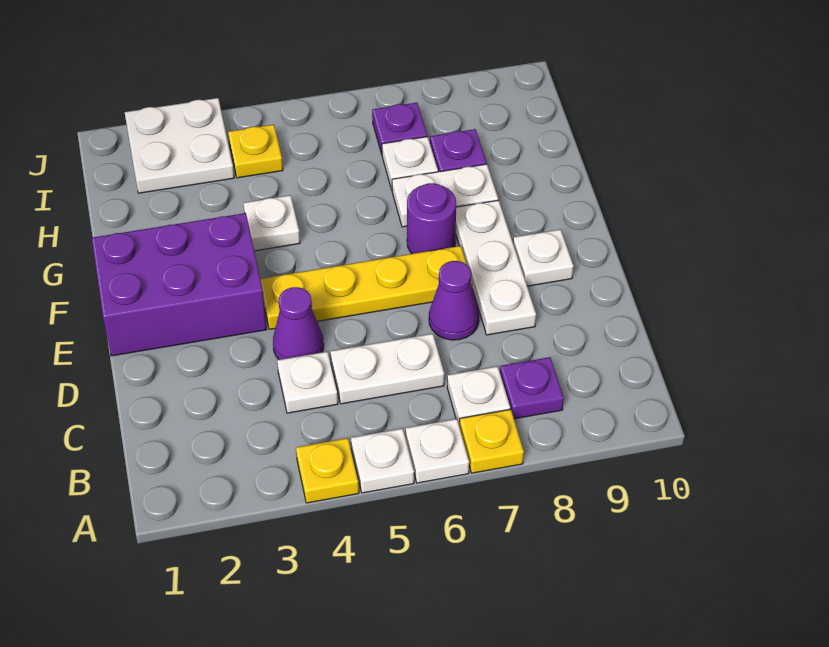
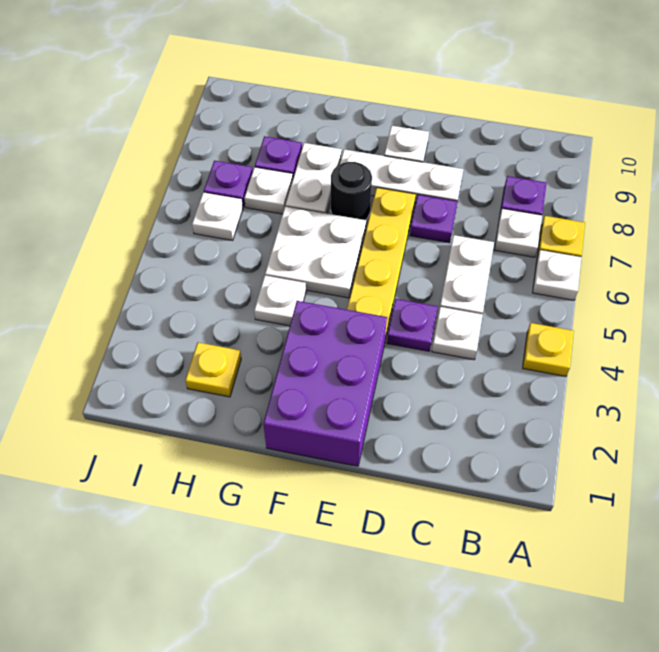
white plate A5 level 1 -> white plate I6 level 1
purple cone D4 level 1 -> purple plate D4 level 1
purple cone D7 level 1 -> purple plate D7 level 1
purple round brick F7 level 1 -> black round brick F7 level 1
white plate I2:J3 level 1 -> white plate F5:G6 level 1
yellow plate I4 level 1 -> yellow plate H2 level 1

